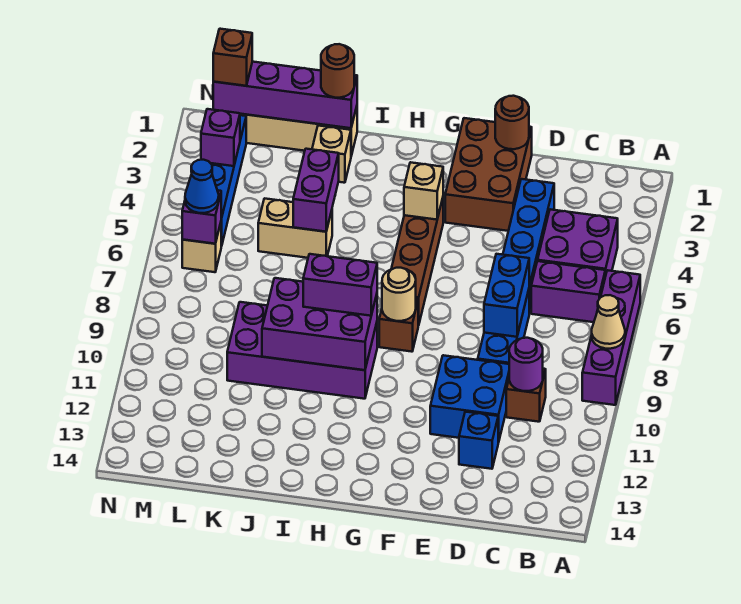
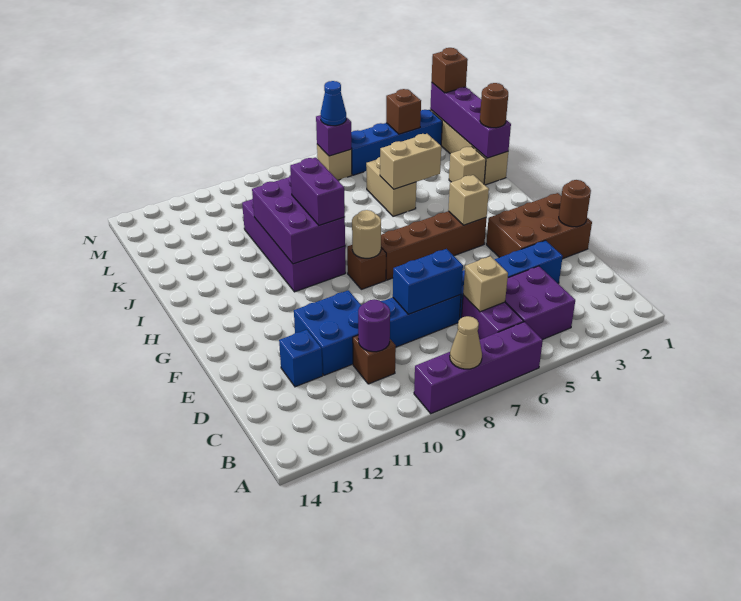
none -> tan brick C6 level 2
purple brick J4:J5 level 2 -> tan brick J4:J5 level 2
purple brick M3 level 2 -> brown brick M3 level 2

